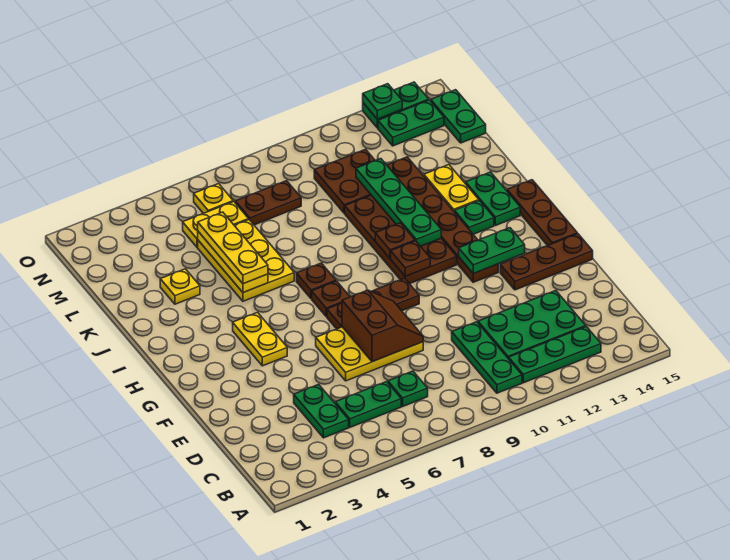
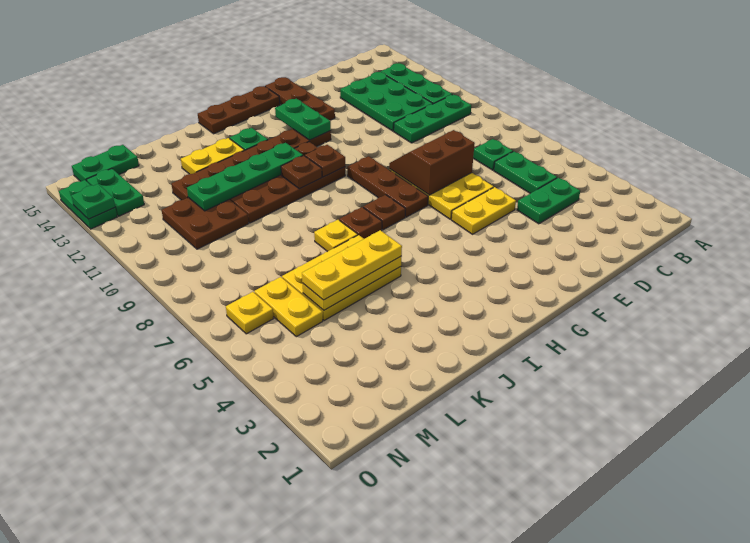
yellow plate G4:H4 level 1 -> yellow plate E5:F5 level 1
green plate I14:J14 level 1 -> none
yellow plate K3 level 1 -> yellow plate J7 level 1
brown plate M7:M8 level 1 -> none

